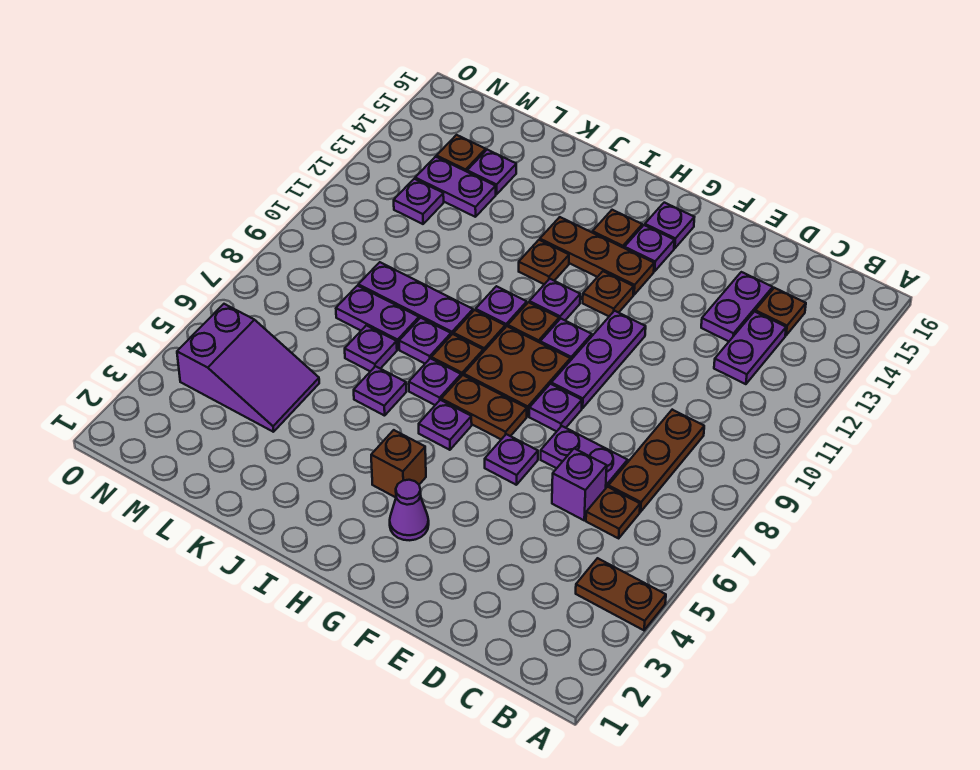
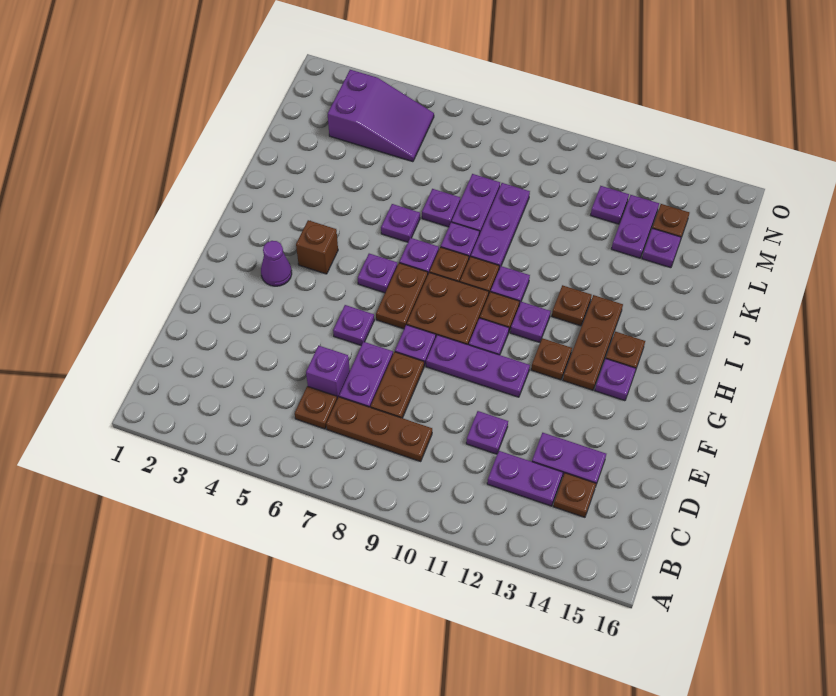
brown plate A4:B4 level 1 -> brown plate D8:E8 level 1
purple plate G15 level 1 -> purple plate D11 level 1
purple slope L4:N5 level 1 top N -> purple slope M3:N5 level 1 top 3

